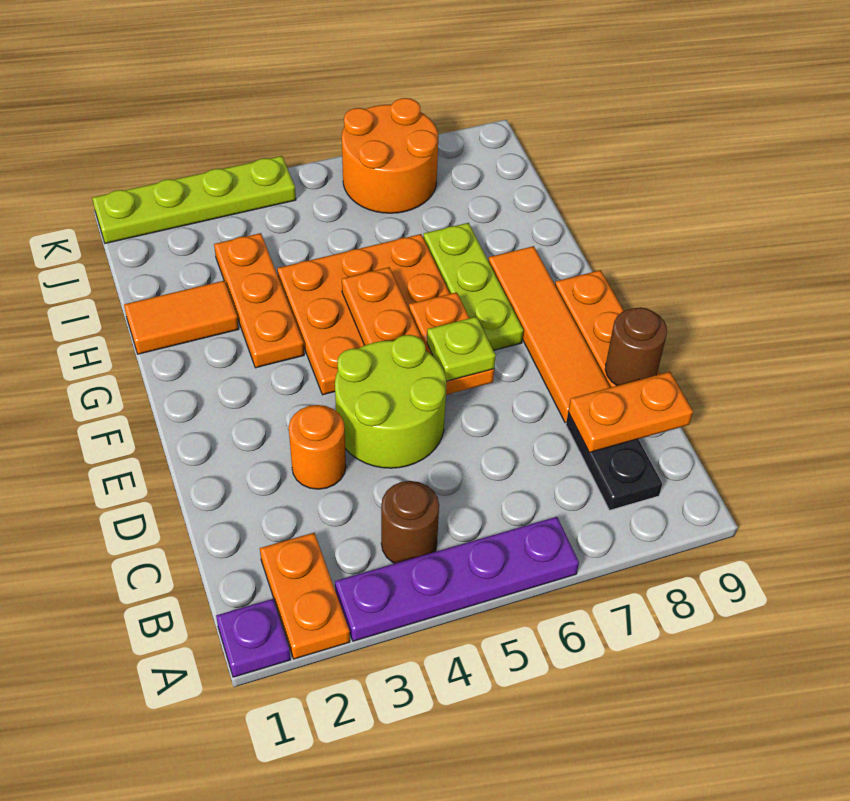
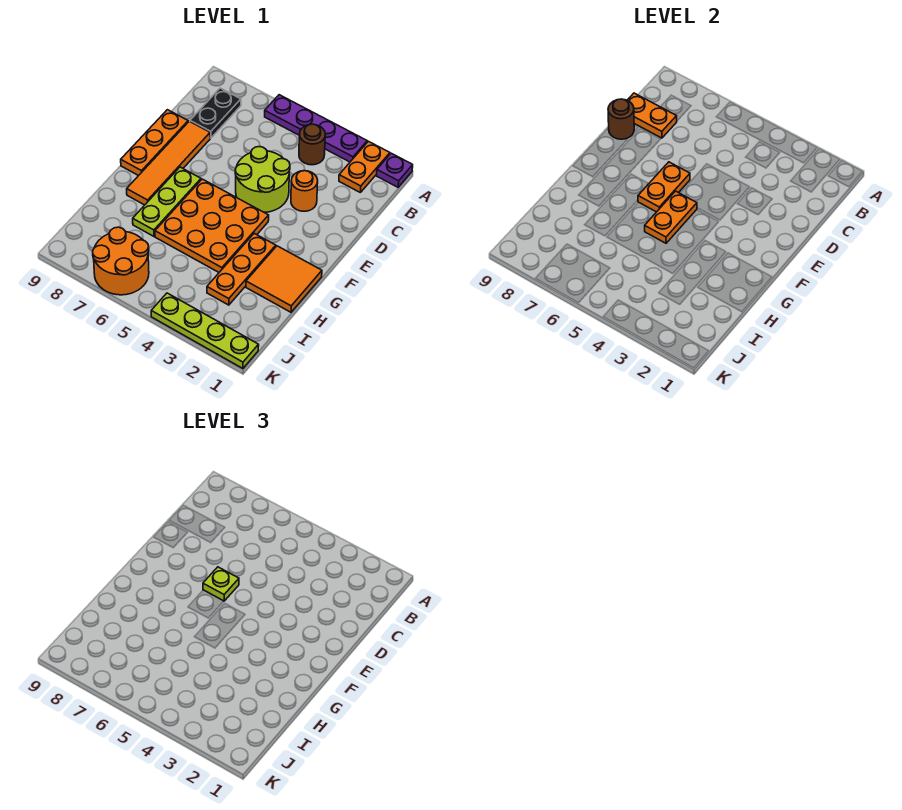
orange tile H1:H2 level 1 -> orange tile G1:H2 level 1

